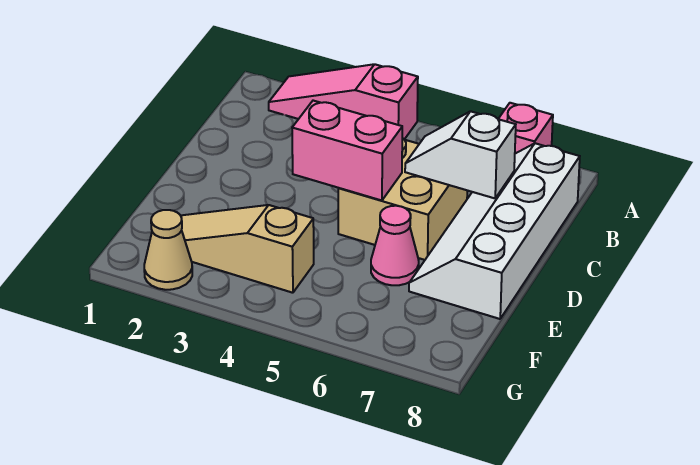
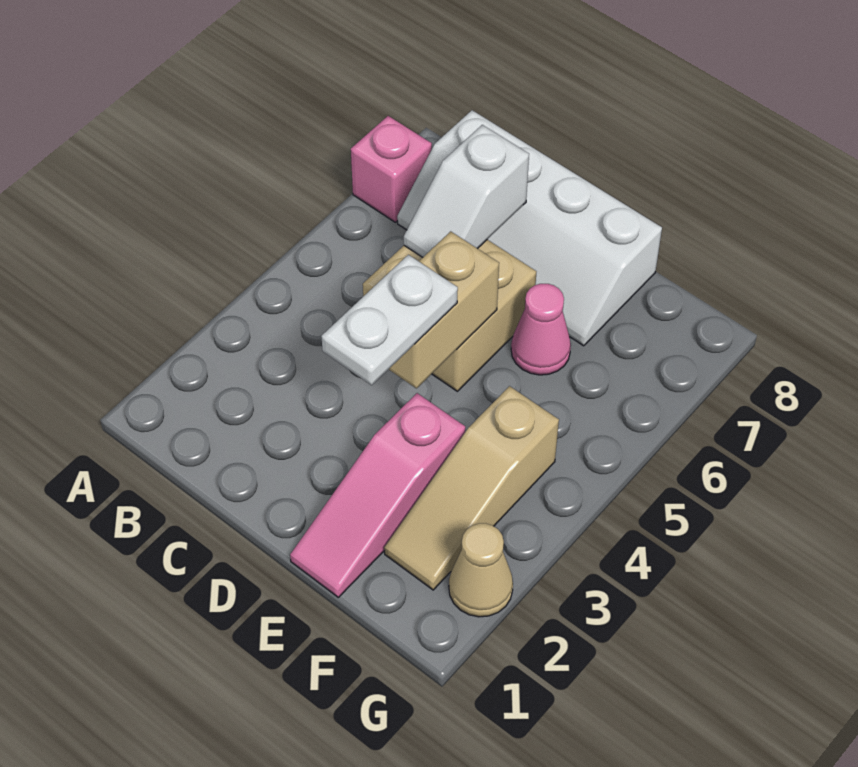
pink slope A2:A4 level 1 top 4 -> pink slope E1:E3 level 1 top 3
none -> white plate D3:D4 level 3
pink brick D4:D5 level 2 -> tan brick D4:D5 level 2

